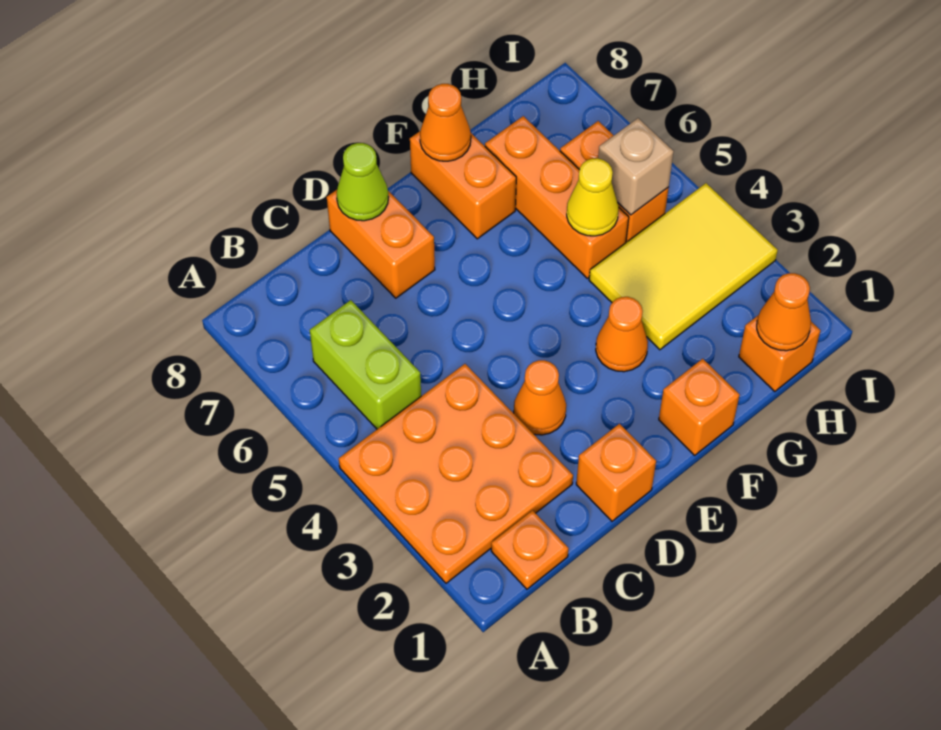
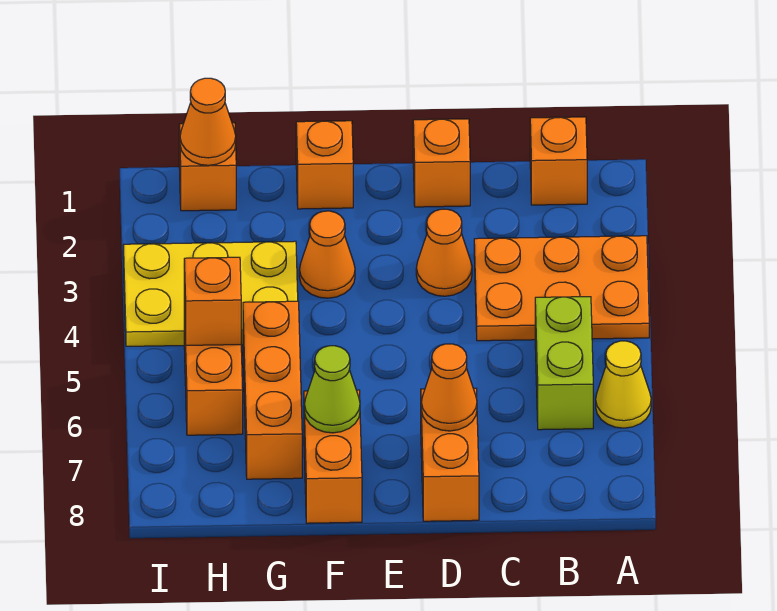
orange plate A2:C4 level 1 -> orange plate A3:C4 level 1
orange plate B1 level 1 -> orange brick B1 level 1
lime cone D8 level 2 -> lime cone F7 level 2
orange cone F8 level 2 -> orange cone D7 level 2
yellow tile G3:I4 level 1 -> yellow plate G3:I4 level 1
yellow cone G5 level 2 -> yellow cone A6 level 1
tan brick H5 level 2 -> orange brick H5 level 2

